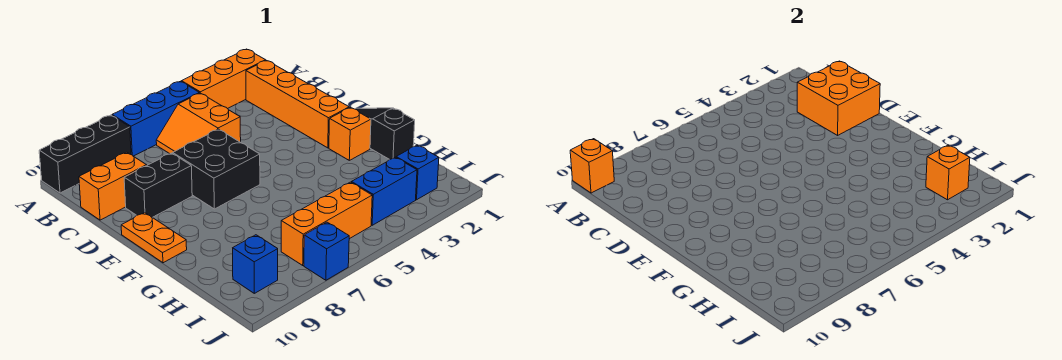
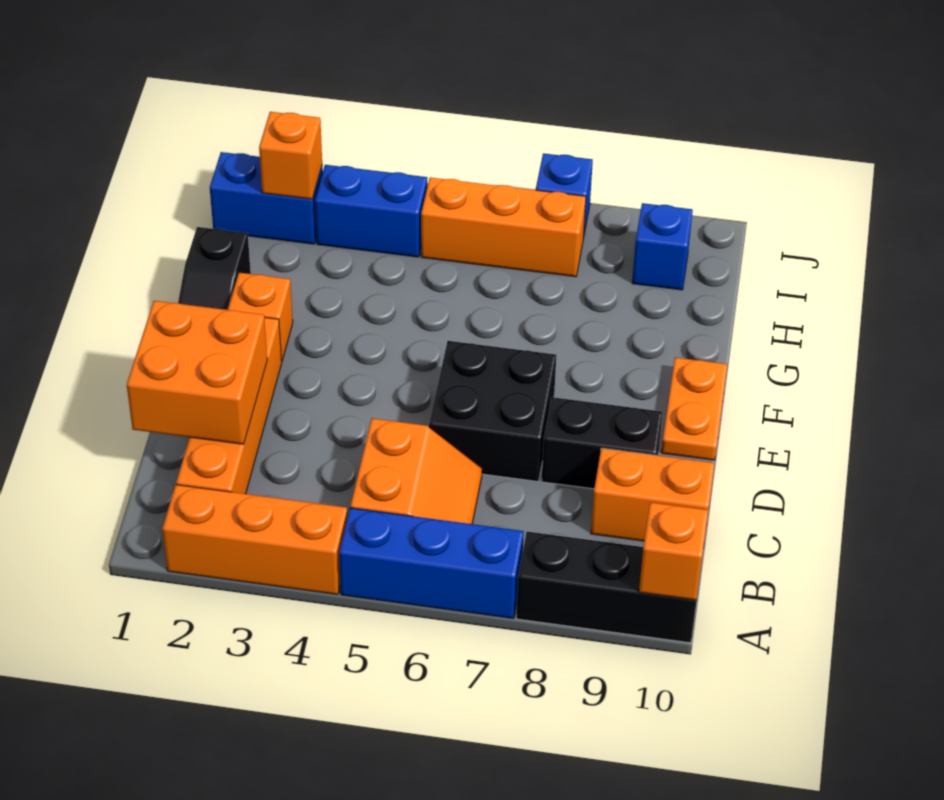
blue brick I2 level 1 -> blue brick I1:I2 level 1

